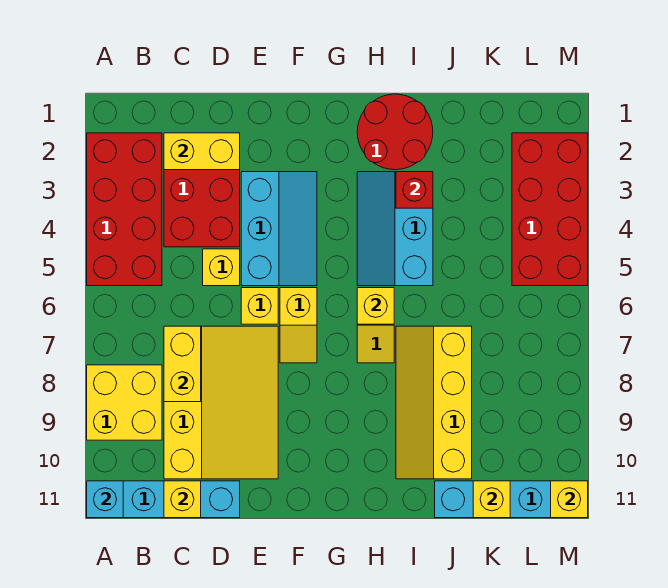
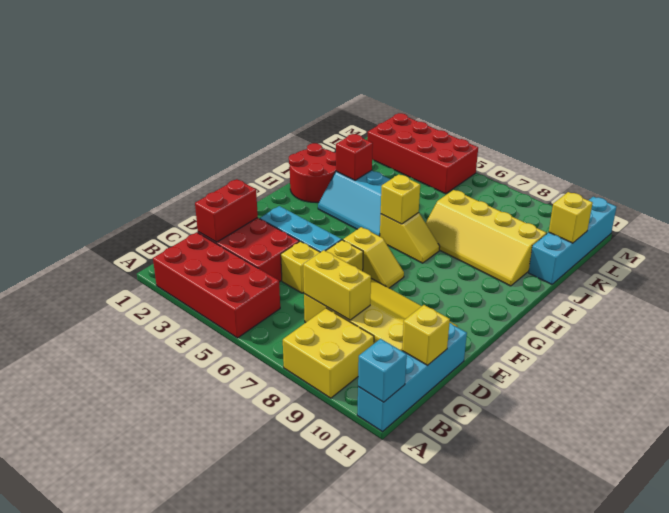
yellow brick C2:D2 level 2 -> red brick C2:D2 level 2
yellow brick M11 level 2 -> none

